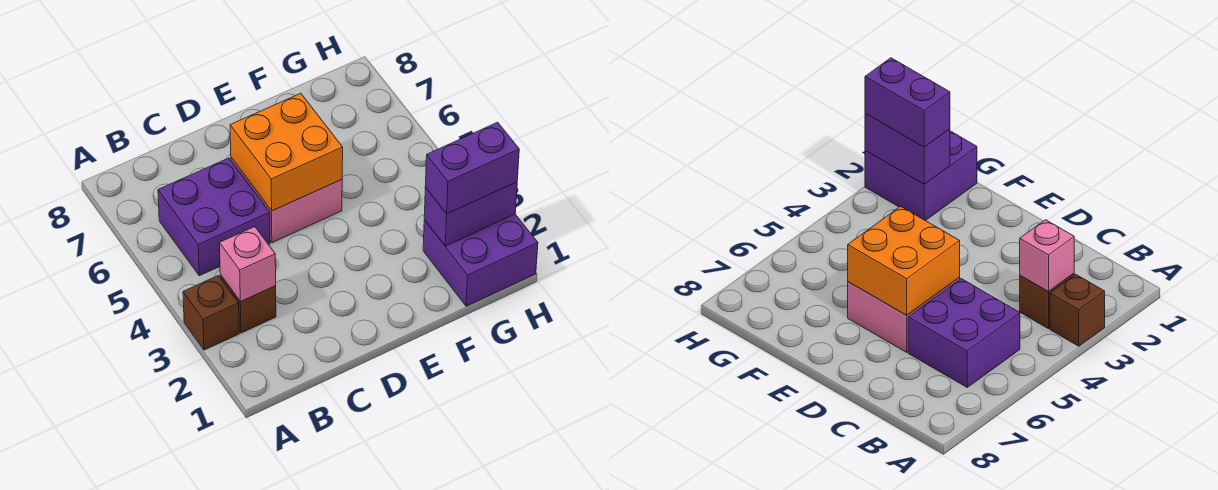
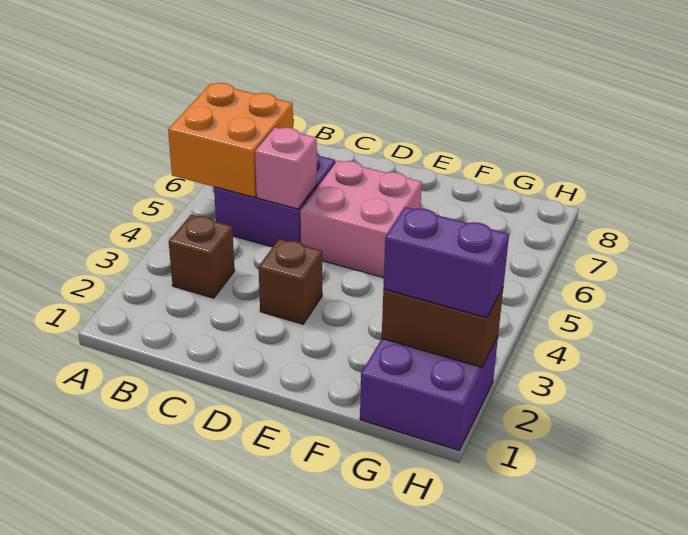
brown brick A3 level 1 -> brown brick D3 level 1
pink brick B3 level 2 -> pink brick C5 level 2
orange brick D5:E6 level 2 -> orange brick A5:B6 level 2
purple brick G2:H2 level 2 -> brown brick G2:H2 level 2

